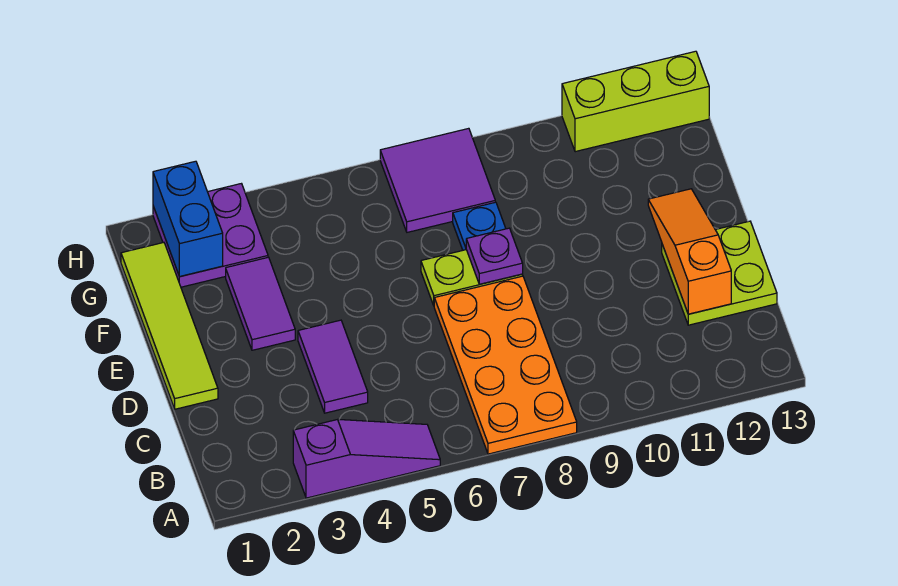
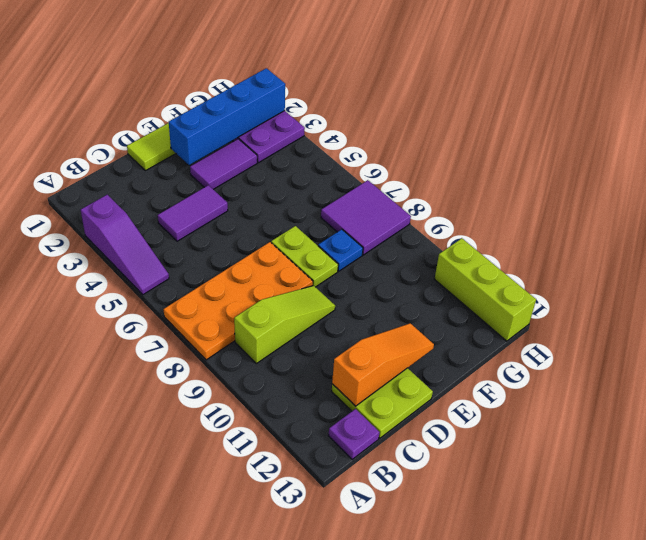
none -> lime slope B9:D9 level 1 top B
purple plate E8 level 2 -> purple plate B13 level 1
blue brick G2:H2 level 2 -> blue brick E2:H2 level 2

